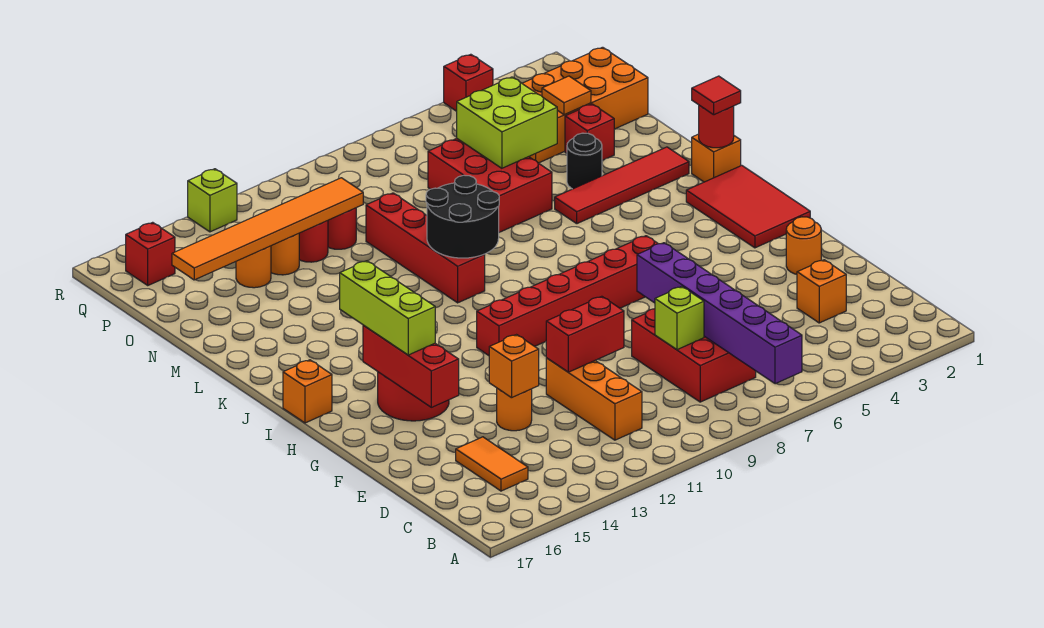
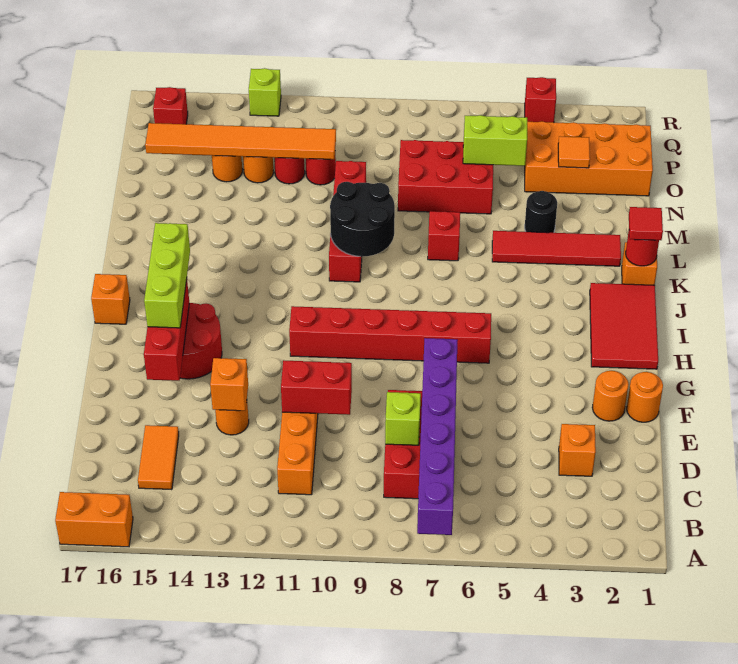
none -> orange brick A16:A17 level 1
none -> orange round brick F1 level 1
red brick M6:O7 level 1 -> red brick N6:O8 level 1
red brick N3 level 1 -> red brick L7 level 1
lime brick N5:O6 level 2 -> lime brick O5:O6 level 2

